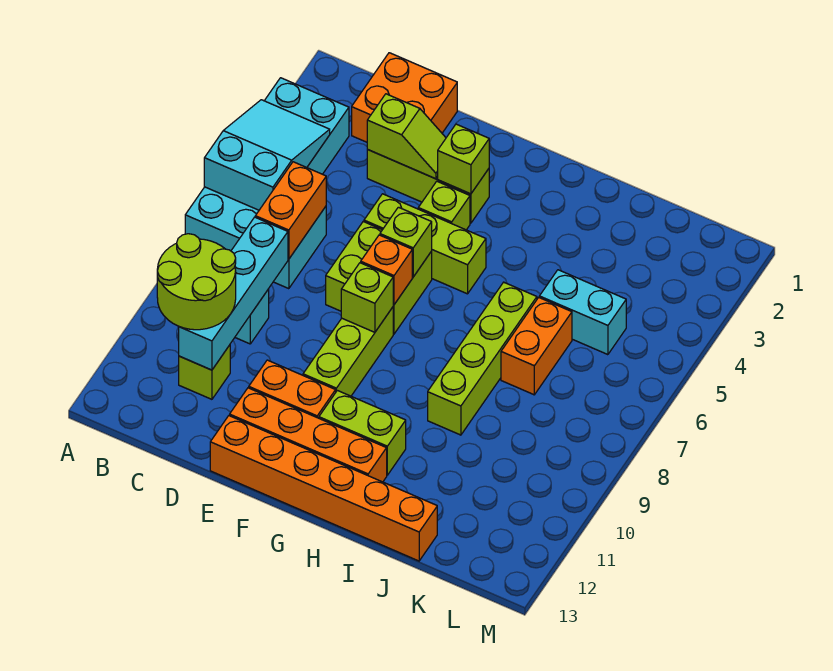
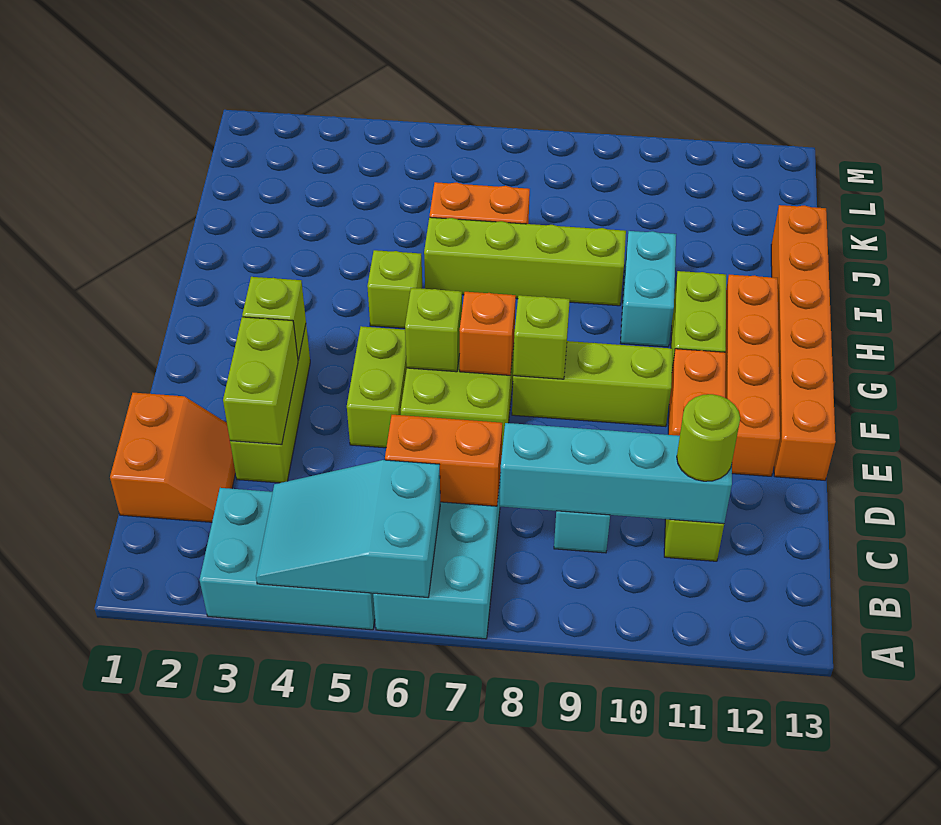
lime round brick B10:C11 level 3 -> lime round brick C11 level 3
orange brick C1:D2 level 1 -> orange slope C1:D2 level 1 top 1
lime slope D3:E3 level 2 top D -> lime brick D3:E3 level 2
lime brick E5:G5 level 1 -> lime brick E5:F5 level 1
lime brick F4 level 1 -> lime brick H5 level 1
cyan brick J5:K5 level 1 -> cyan brick H10:I10 level 1

